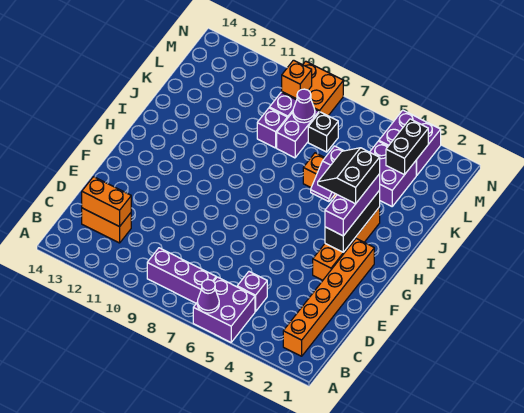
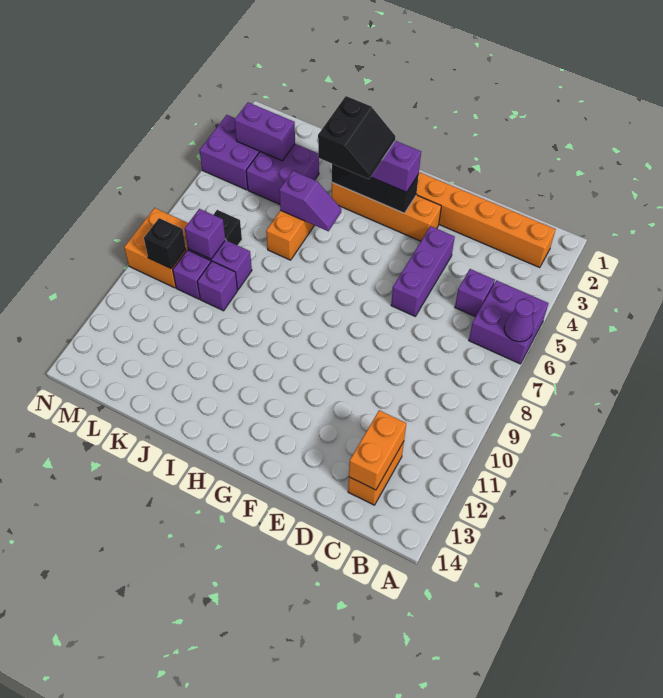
purple brick B7:B9 level 1 -> purple brick E4:E6 level 1
black slope H3:I4 level 4 top 3 -> black slope H3:I4 level 4 top I
black brick L3:M3 level 2 -> purple brick L3:M3 level 2
purple cone L8 level 2 -> purple brick L8 level 2
orange brick M9 level 2 -> black brick M9 level 2

